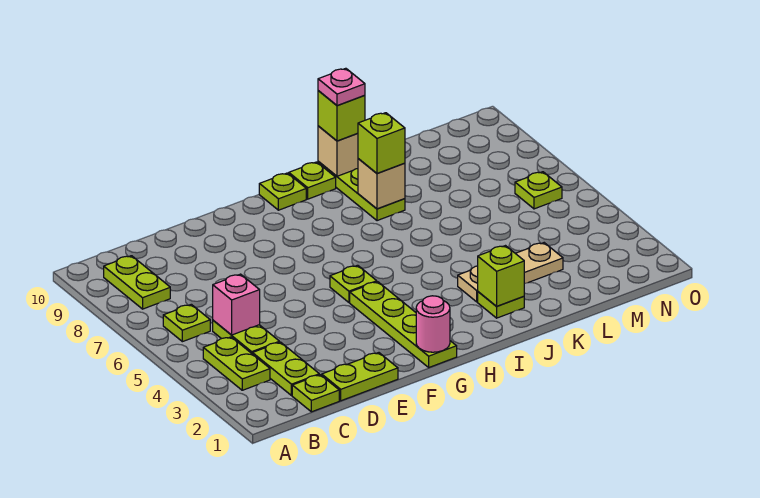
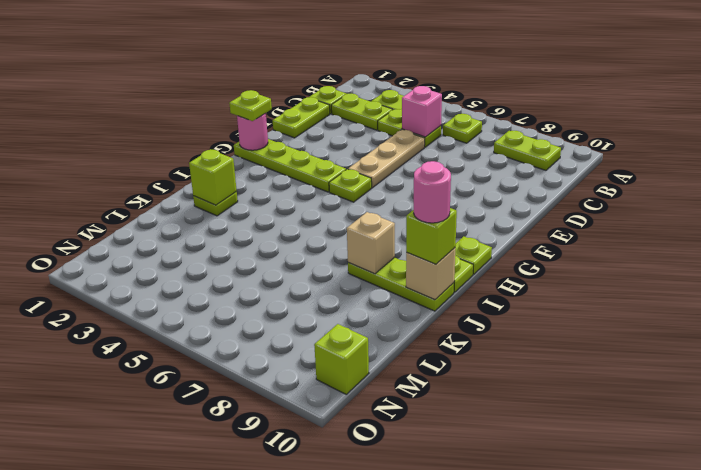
tan plate J3:L3 level 1 -> tan plate D5:F5 level 1
lime brick J8 level 3 -> lime brick N10 level 1
pink plate J10 level 4 -> pink round brick J10 level 4
lime plate N6 level 1 -> lime plate G1 level 3

